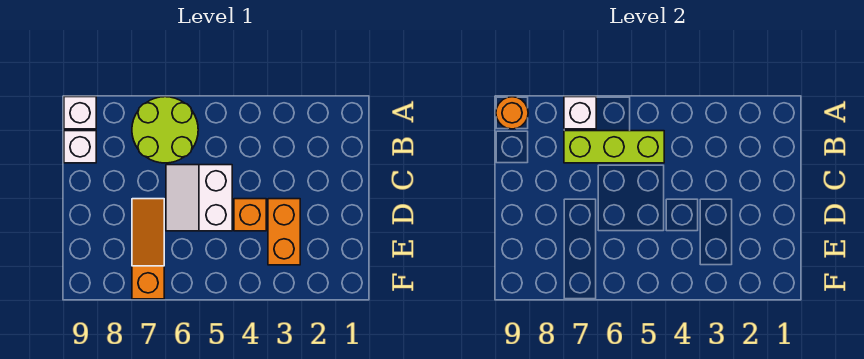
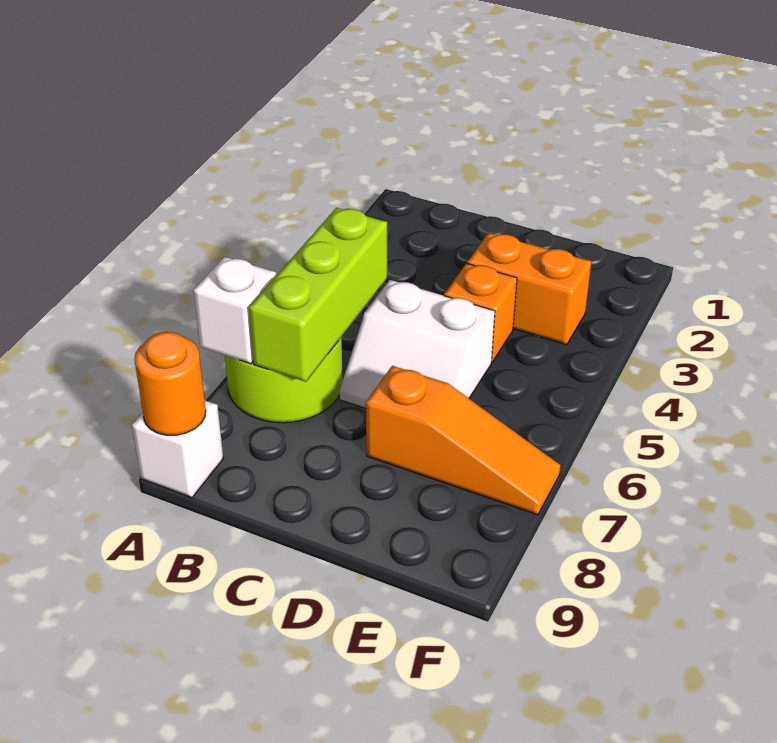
white brick B9 level 1 -> none
orange slope D7:F7 level 1 top F -> orange slope D7:F7 level 1 top D

